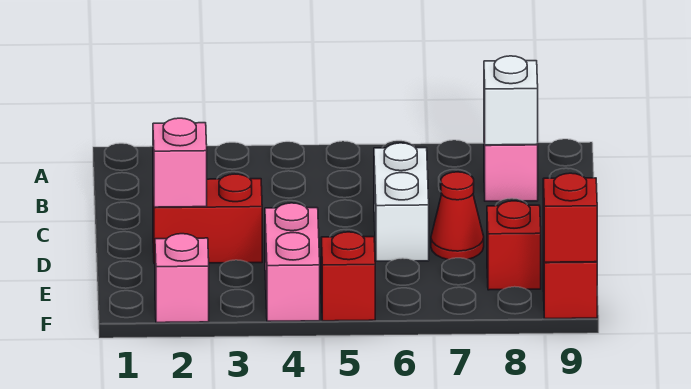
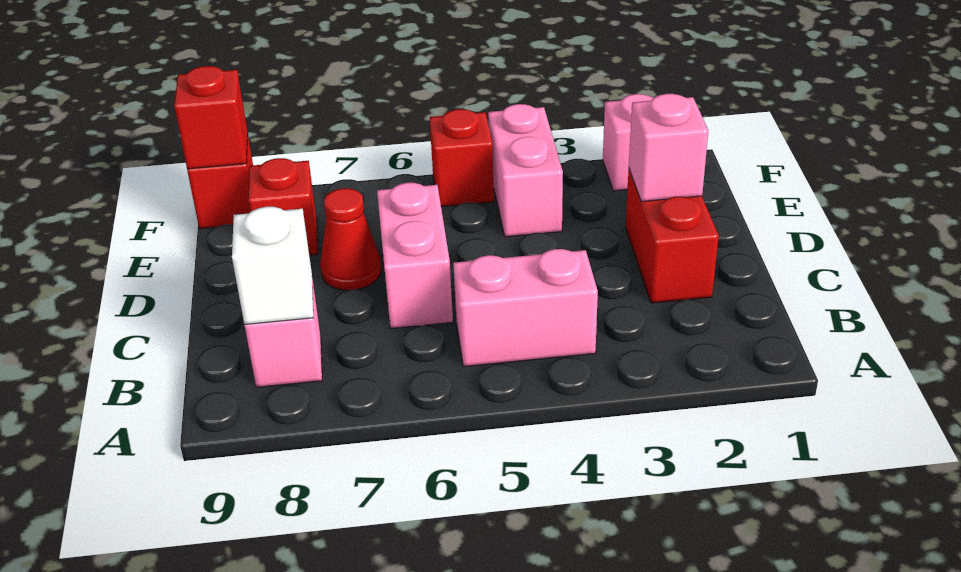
none -> pink brick B4:B5 level 1
white brick C6:D6 level 1 -> pink brick C6:D6 level 1
red brick D2:D3 level 1 -> red brick C2:D2 level 1

